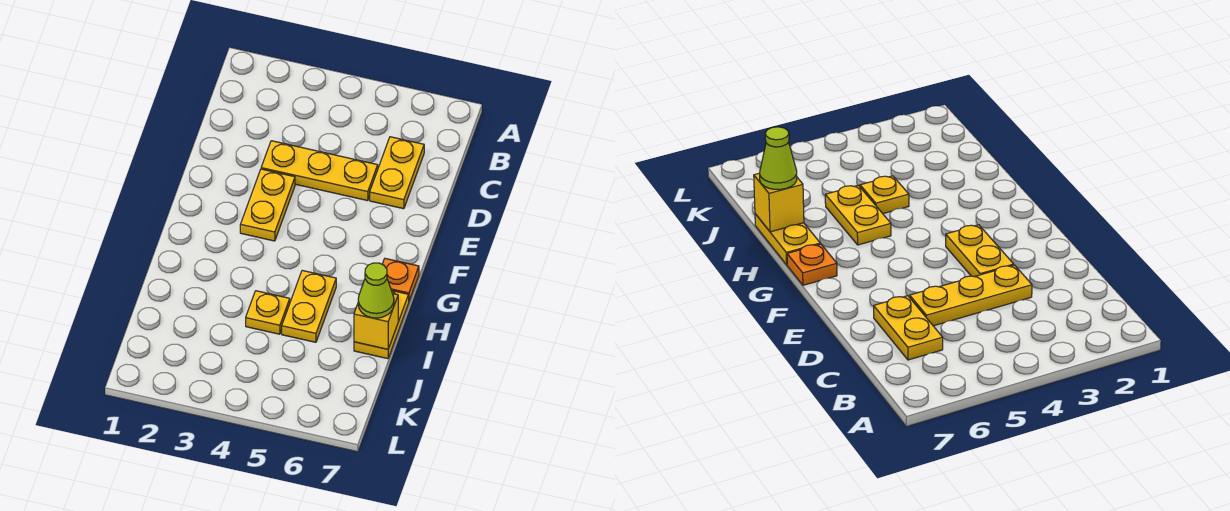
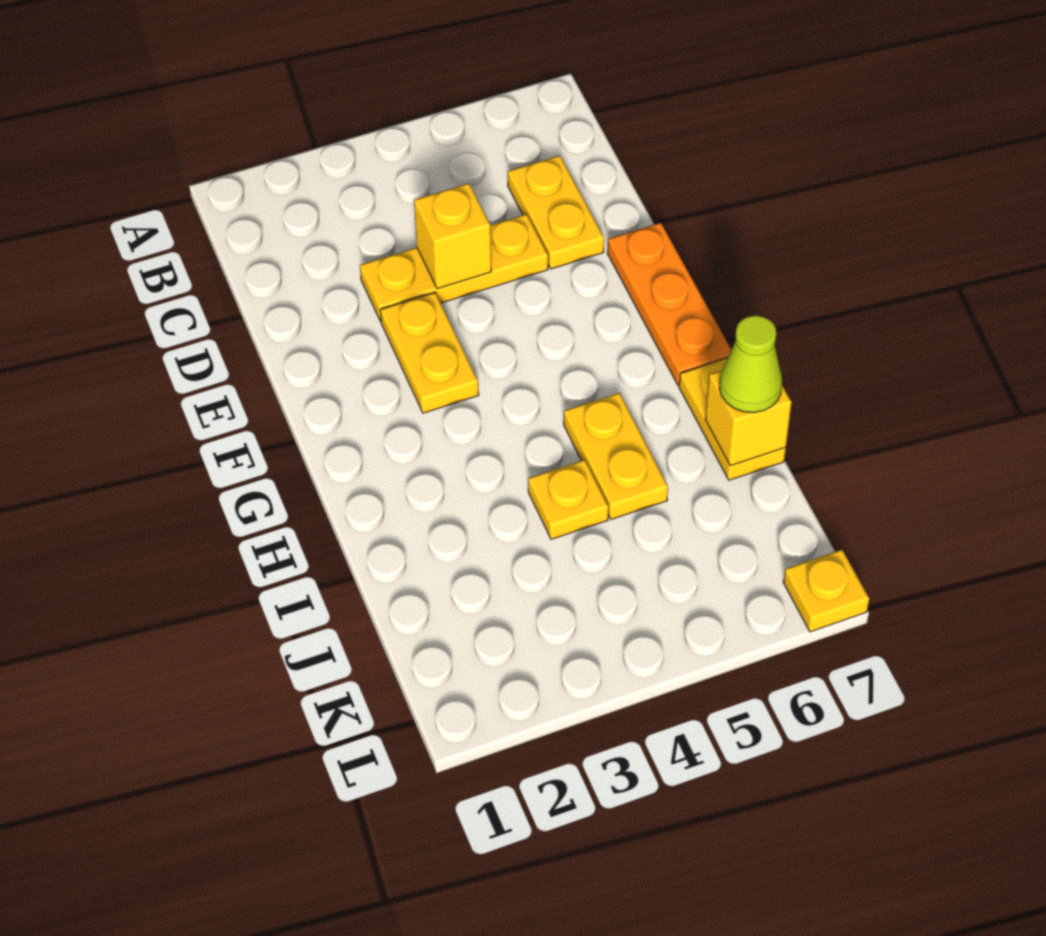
none -> yellow brick D4 level 2
orange plate G7 level 1 -> orange plate E7:G7 level 1
none -> yellow plate L7 level 1

